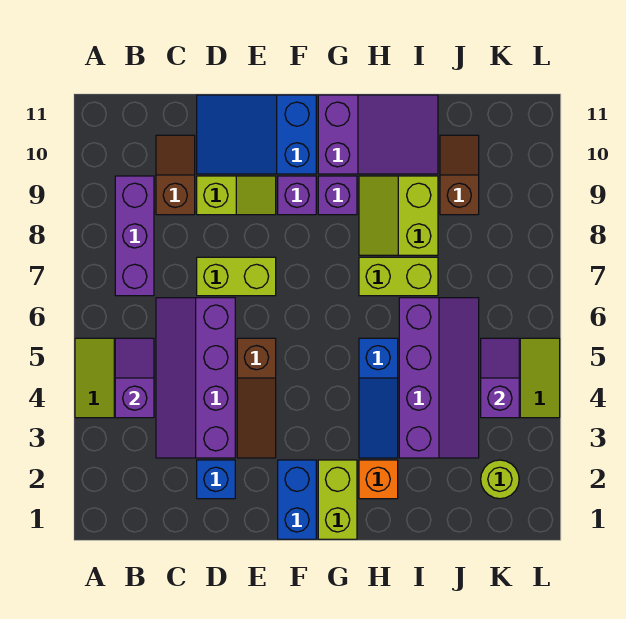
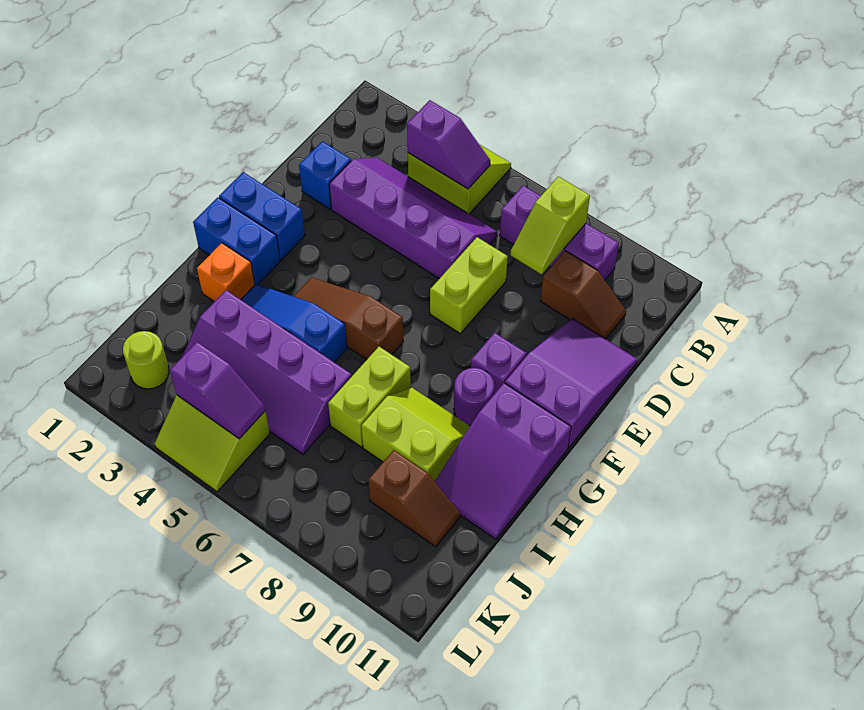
lime slope D9:E9 level 1 top D -> lime slope B8:C8 level 2 top B
blue slope D10:F11 level 1 top F -> purple slope D10:F11 level 1 top F
brown slope E3:E5 level 1 top 5 -> brown slope G4:G6 level 1 top 6
lime brick G1:G2 level 1 -> blue brick G1:G2 level 1
purple brick G9 level 1 -> purple round brick G9 level 1

